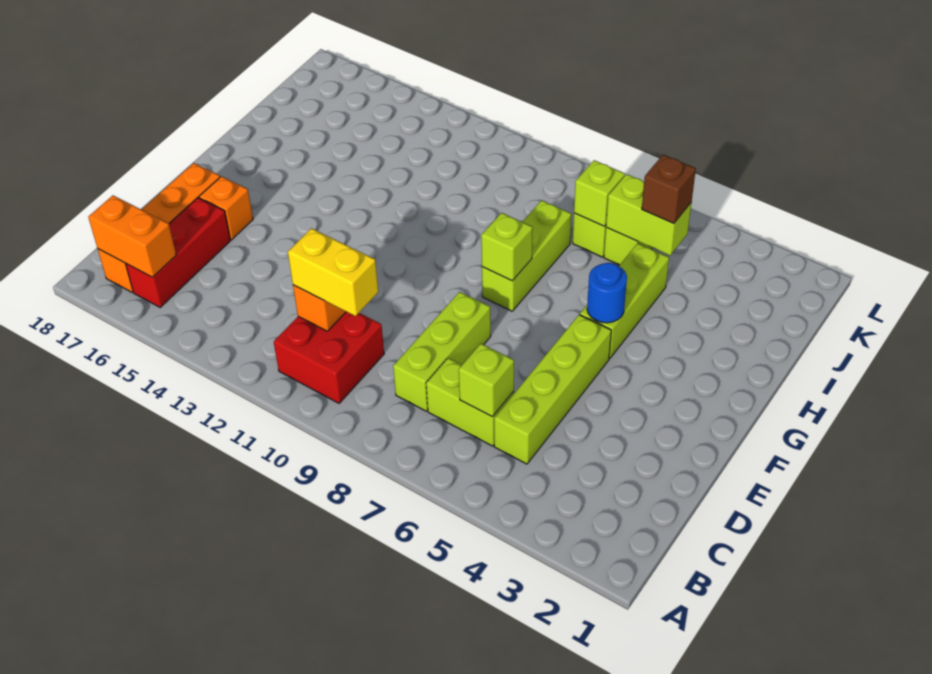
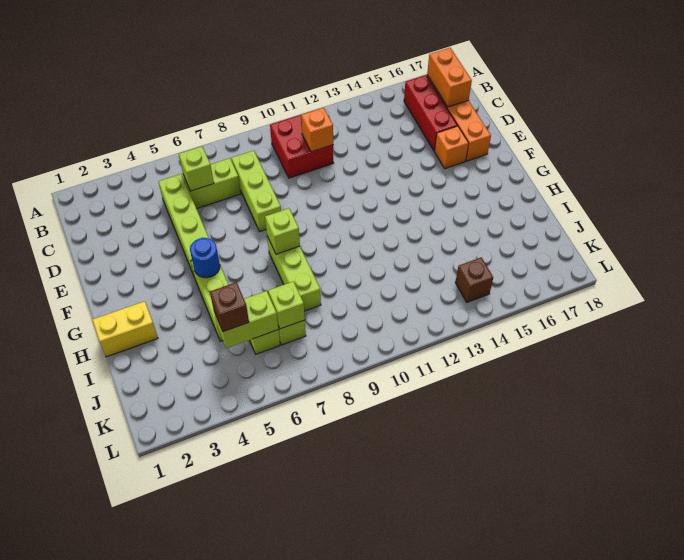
orange brick B16:B17 level 2 -> orange brick B17:C17 level 2
yellow brick C10:C11 level 3 -> yellow brick H1:H2 level 1
none -> brown brick K14 level 1

